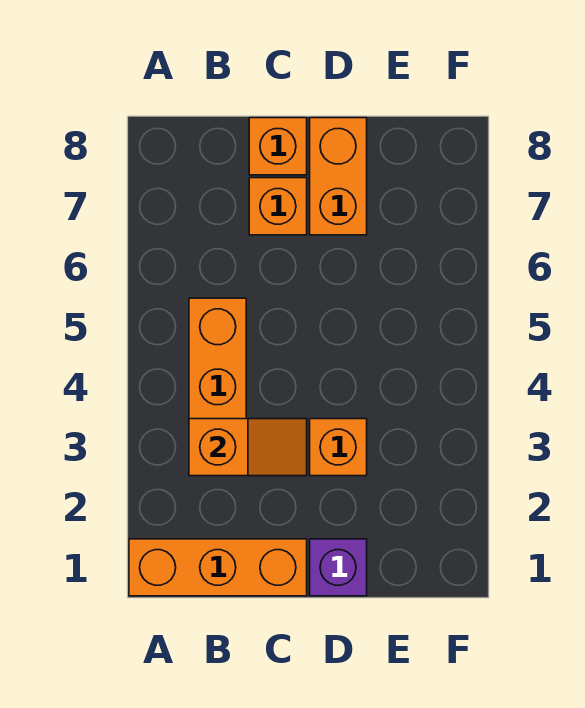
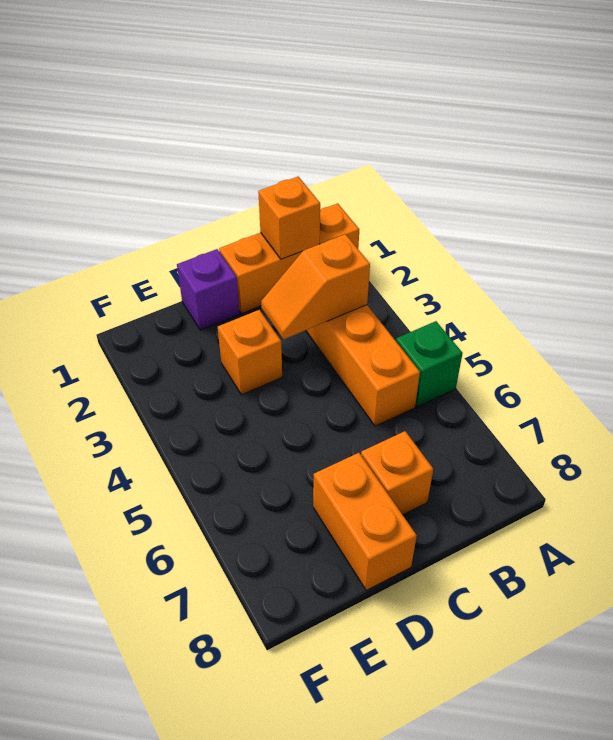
none -> green brick A5 level 1
orange brick C8 level 1 -> orange brick B1 level 2

